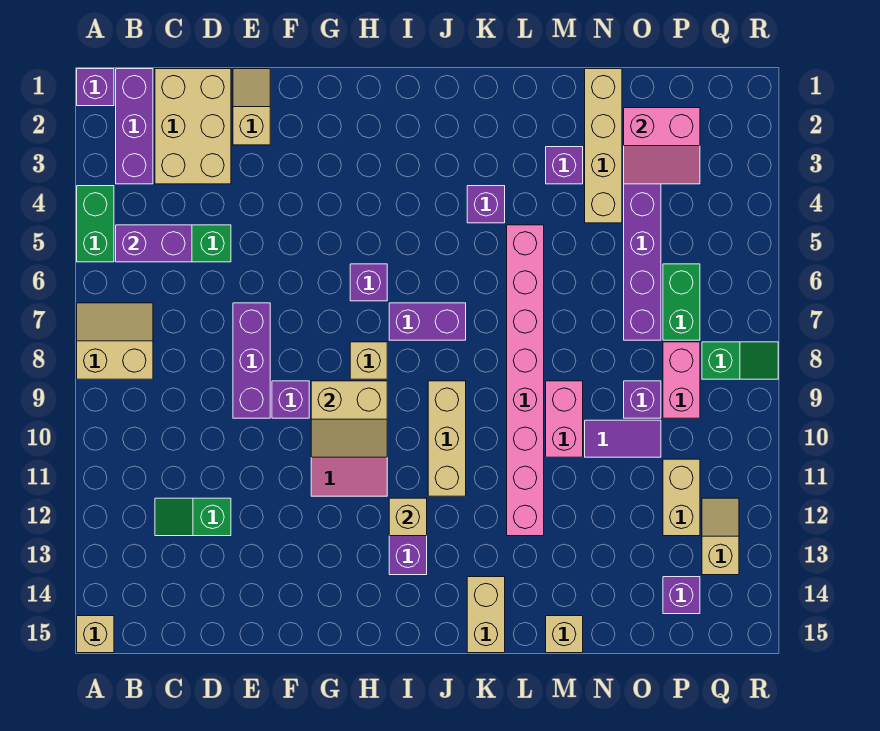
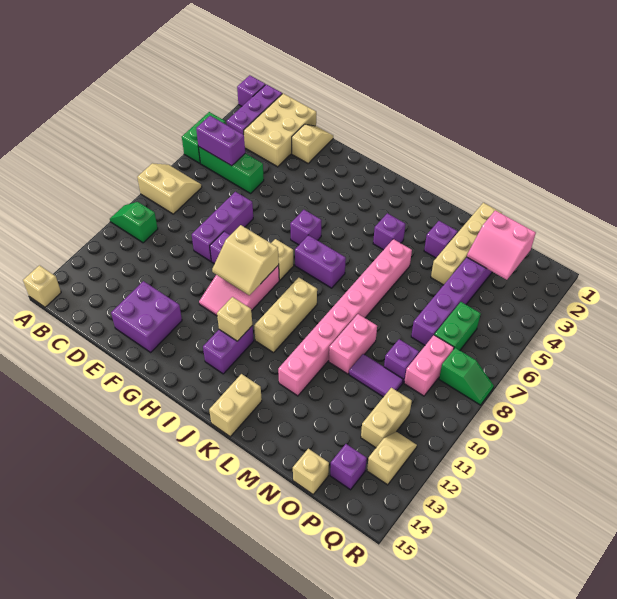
green slope C12:D12 level 1 top D -> green slope A10:B10 level 1 top B
none -> purple brick E13:F14 level 1
tan brick M15 level 1 -> tan brick O15 level 1

